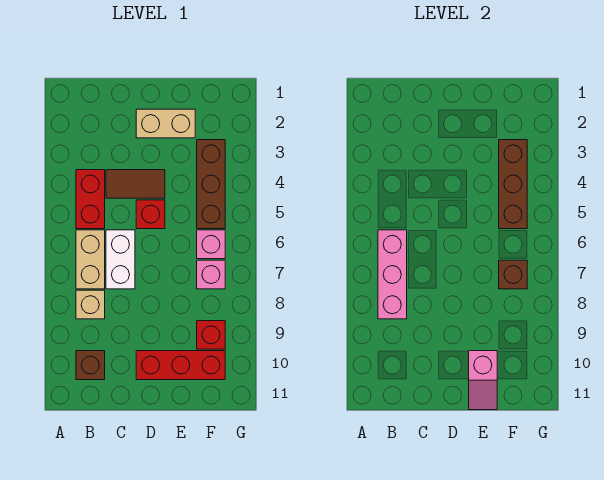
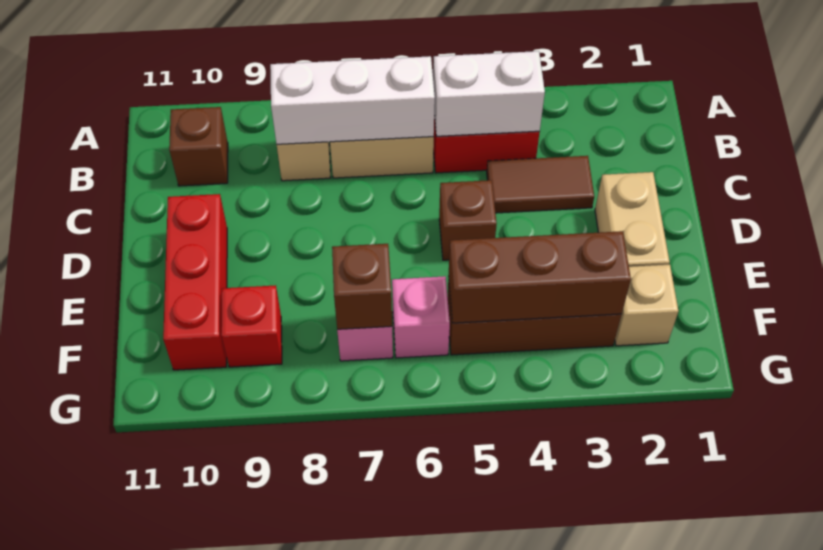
pink brick B6:B8 level 2 -> white brick B6:B8 level 2
brown tile C4:D4 level 1 -> brown tile C3:C4 level 1
white brick C6:C7 level 1 -> white brick B4:B5 level 2
red brick D5 level 1 -> brown brick D5 level 1
pink slope E10:E11 level 2 top 10 -> none
none -> tan brick F2 level 1

